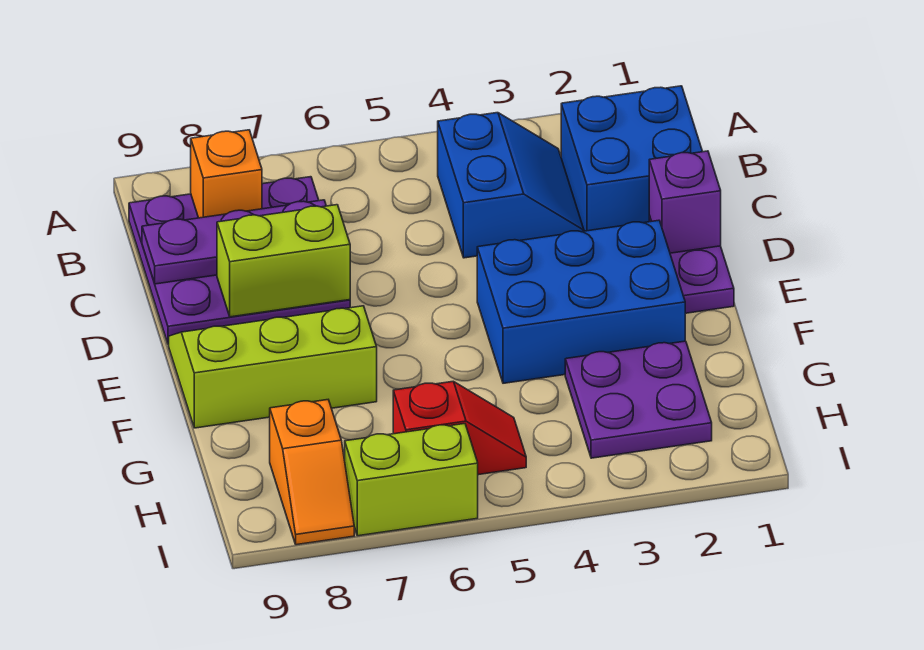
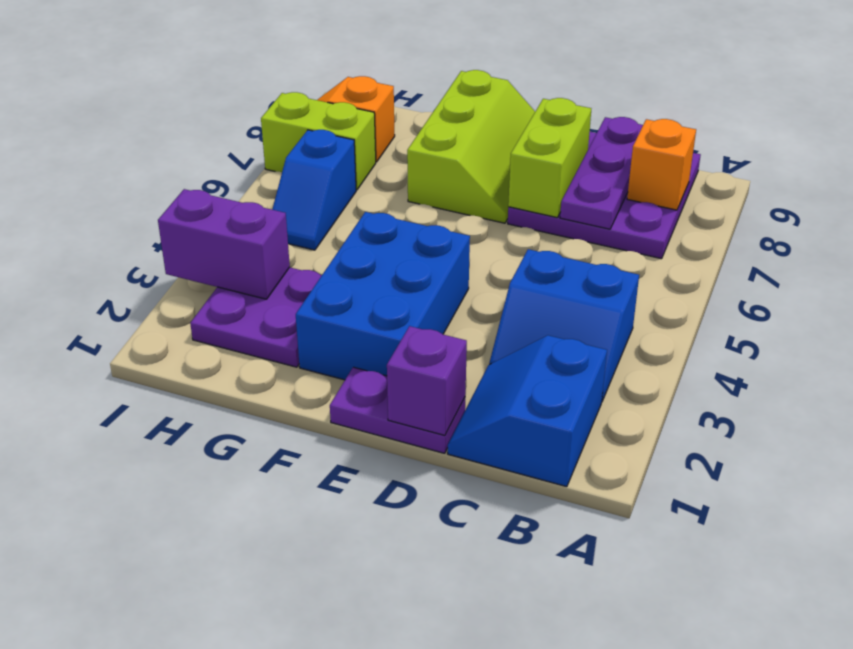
blue brick B1:C2 level 1 -> blue slope B1:C2 level 1 top B
none -> purple brick H3:I3 level 2
red slope H5:H6 level 1 top 6 -> blue slope H5:H6 level 1 top 6
lime brick I6:I7 level 1 -> lime brick H7:I7 level 1

